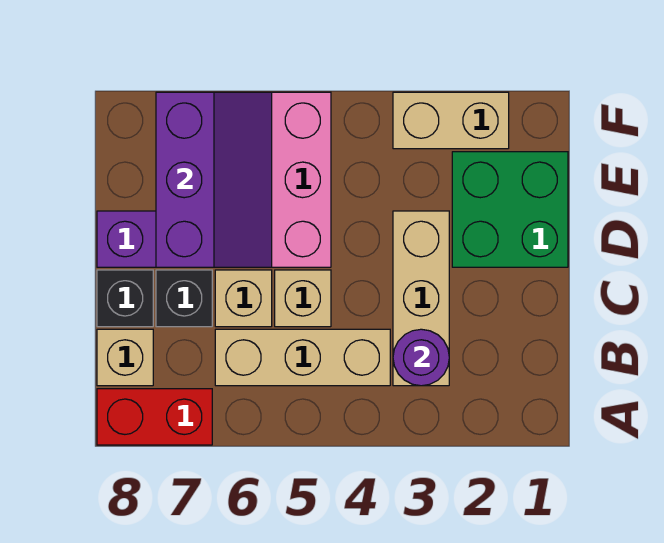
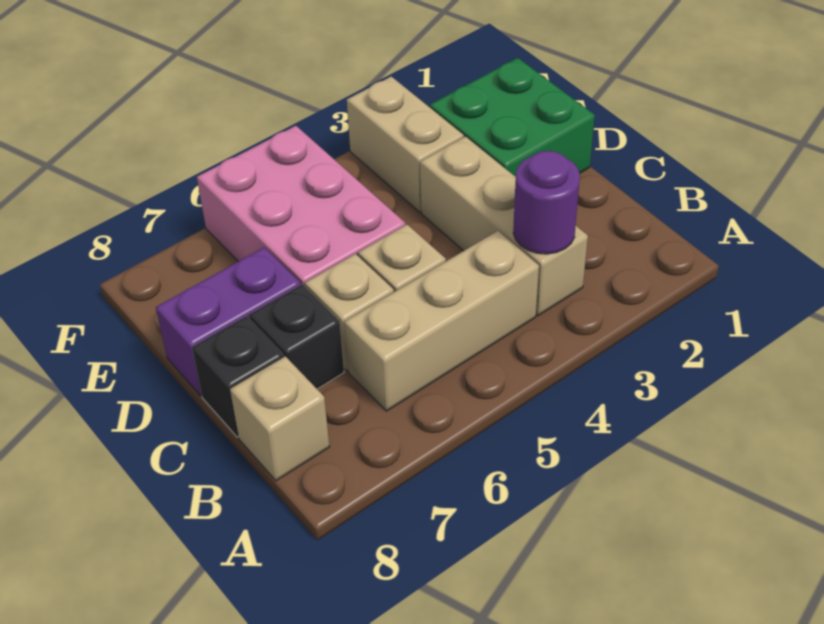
red brick A7:A8 level 1 -> none
purple slope D6:F7 level 2 top 7 -> none
tan brick F2:F3 level 1 -> tan brick E3:F3 level 1

